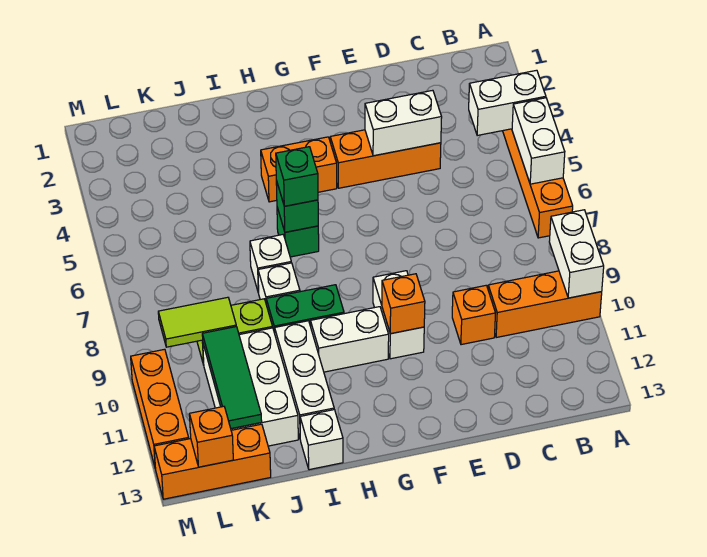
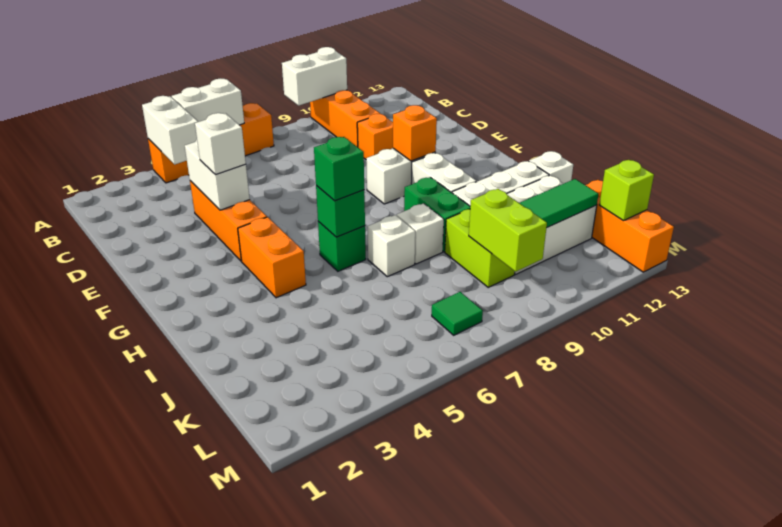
none -> white brick E4 level 3
lime tile K9:L9 level 2 -> lime brick K9:L9 level 2
none -> green tile L7 level 1
orange brick L13 level 2 -> lime brick L13 level 2
orange brick M10:M12 level 1 -> none

